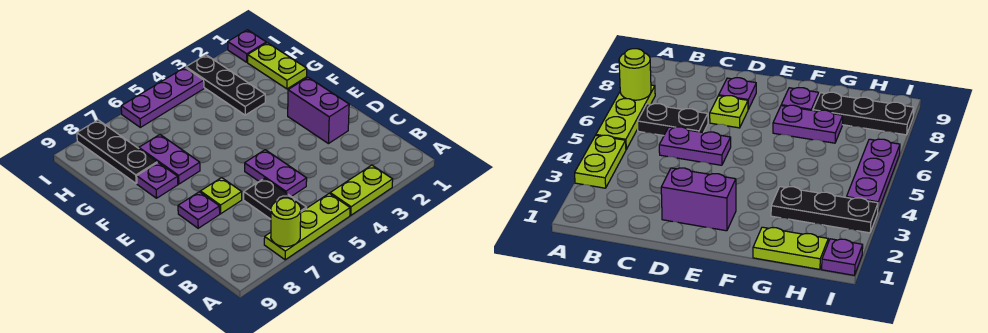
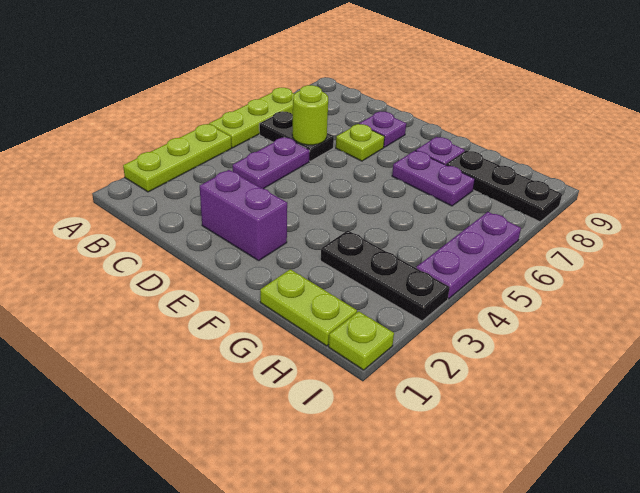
lime plate A3:A4 level 1 -> lime plate A2:A4 level 1
lime round brick A7 level 2 -> lime round brick C6 level 2
purple plate C5:D5 level 1 -> purple plate C4:C5 level 1
purple plate I1 level 1 -> lime plate I1 level 1

